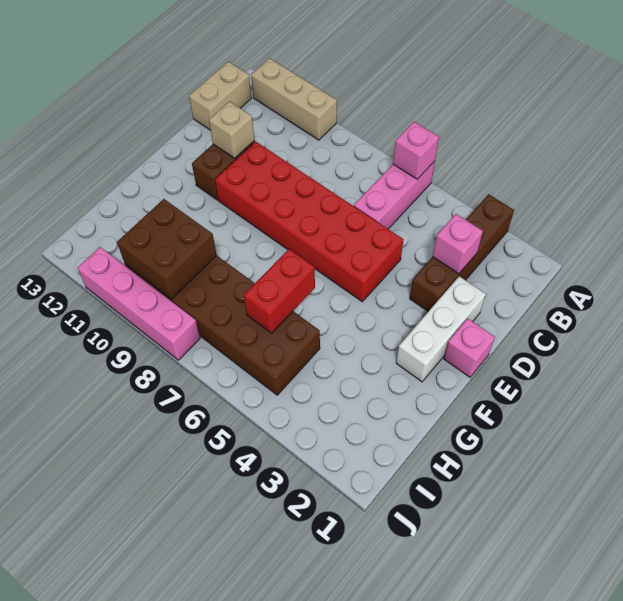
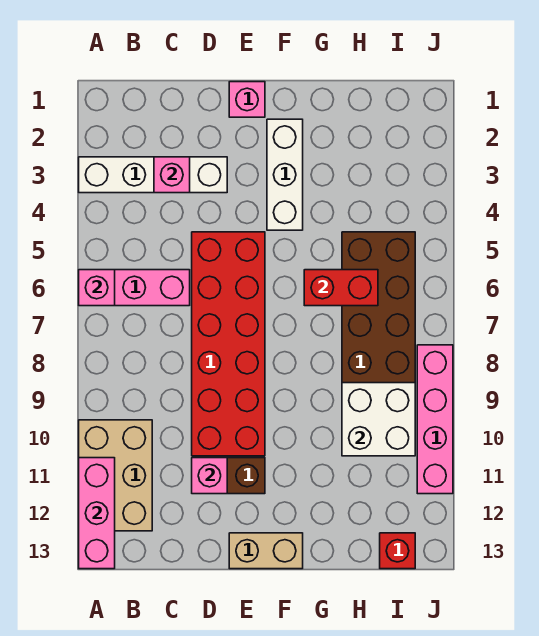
brown brick A3:D3 level 1 -> white brick A3:D3 level 1
tan brick A10:A12 level 1 -> tan brick A10:B12 level 1
none -> pink brick A11:A13 level 2
tan brick B13:C13 level 1 -> tan brick E13:F13 level 1
white brick D2:F2 level 1 -> white brick F2:F4 level 1
tan brick D11 level 2 -> pink brick D11 level 2
brown brick H9:I10 level 2 -> white brick H9:I10 level 2
none -> red brick I13 level 1

